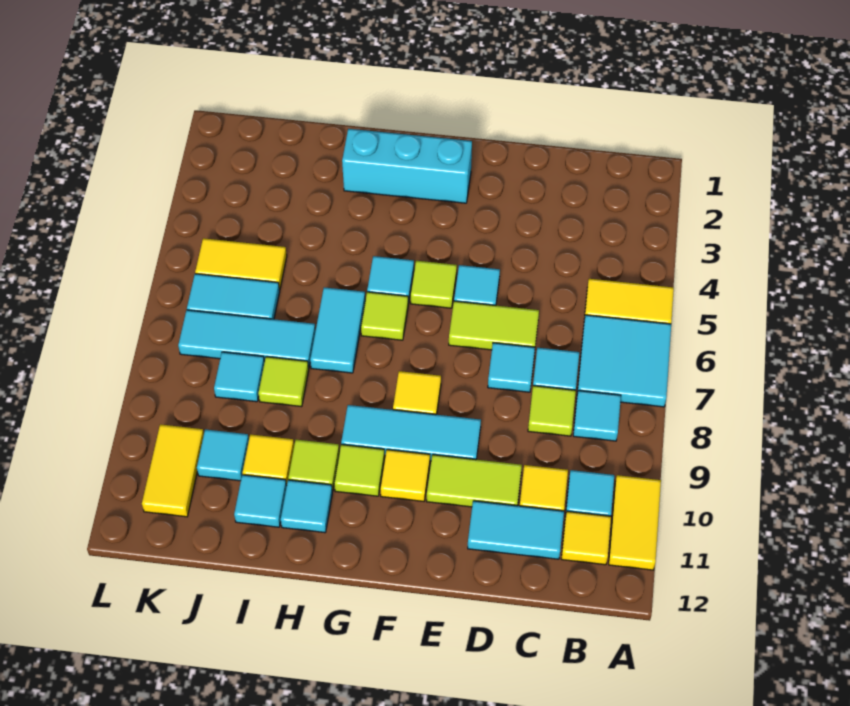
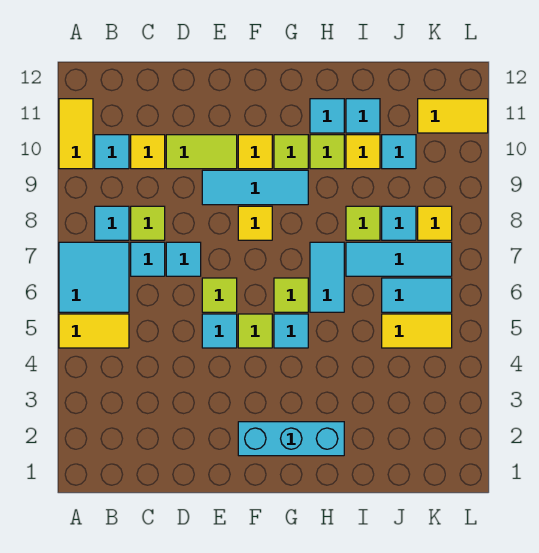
yellow tile B11 level 1 -> yellow tile K8 level 1
cyan tile C11:D11 level 1 -> none
lime tile D6:E6 level 1 -> lime tile E6 level 1
yellow tile K10:K11 level 1 -> yellow tile K11:L11 level 1

